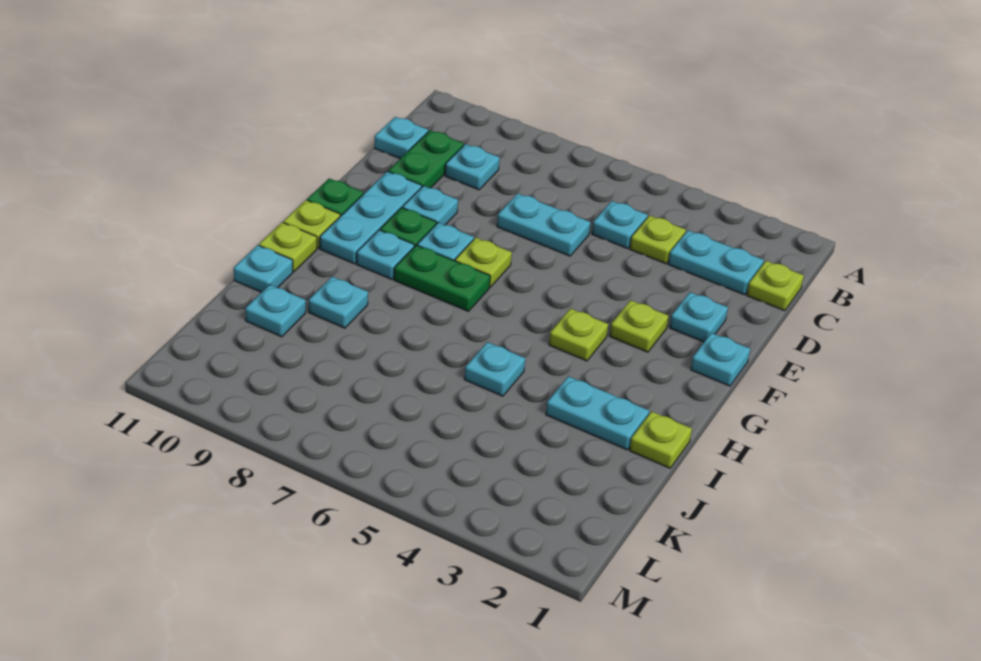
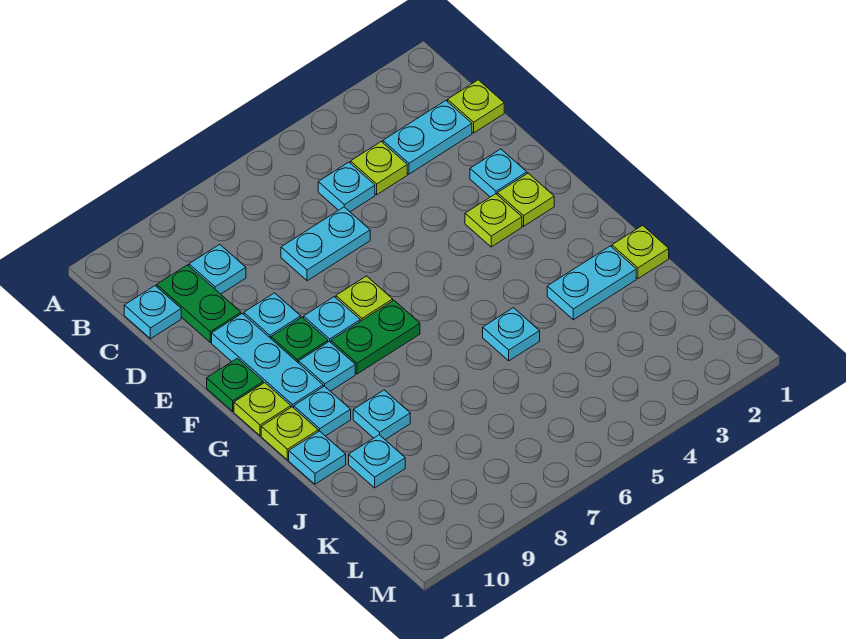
cyan plate F1 level 1 -> cyan plate H10 level 1
lime plate G4 level 1 -> lime plate F2 level 1

